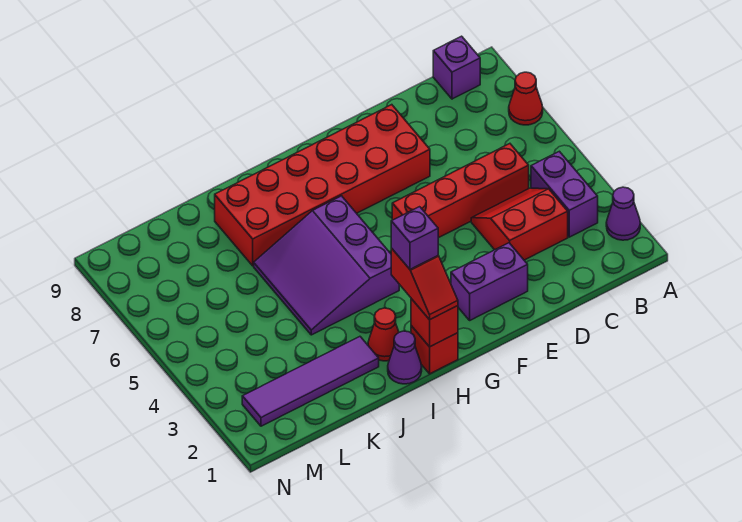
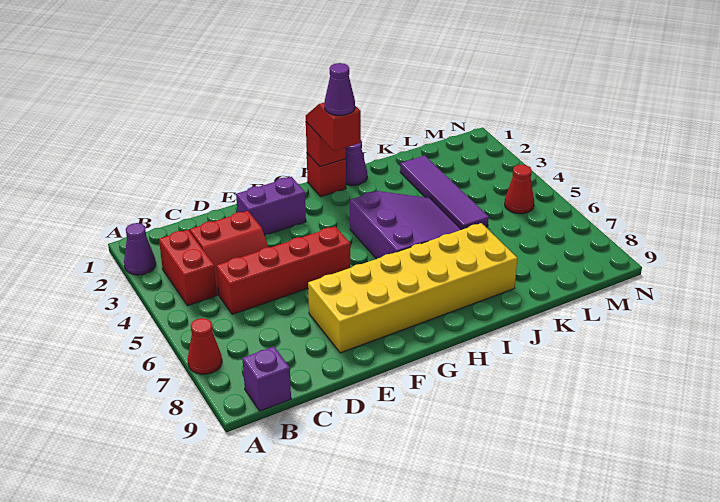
purple brick B3:B4 level 1 -> red brick B3:B4 level 1
red brick E7:J8 level 1 -> yellow brick E7:J8 level 1
purple brick H2 level 4 -> purple cone H2 level 4
red cone I2 level 1 -> red cone M5 level 1
purple tile J2:M2 level 1 -> purple tile K2:K5 level 1

